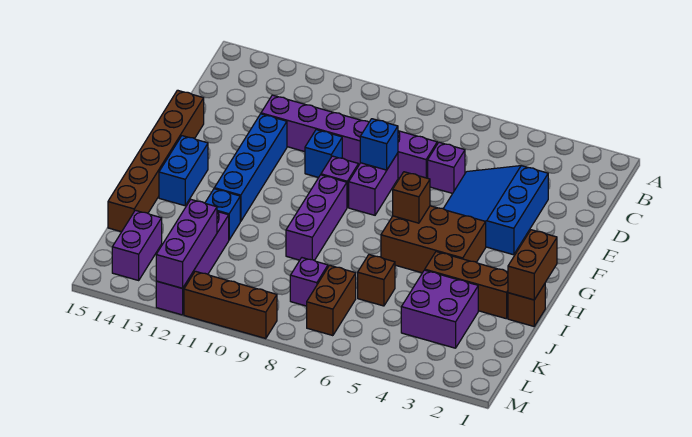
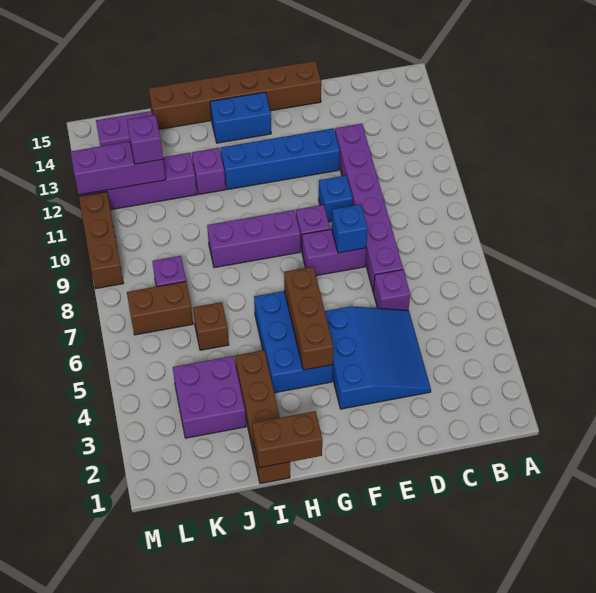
blue slope D3:F5 level 1 top 3 -> blue slope D3:F5 level 1 top F
brown brick G4:H6 level 1 -> blue brick G4:H6 level 1
brown brick G6 level 2 -> brown brick G4:G6 level 2
blue brick I12 level 1 -> purple brick I12 level 1
none -> purple brick K12 level 3

